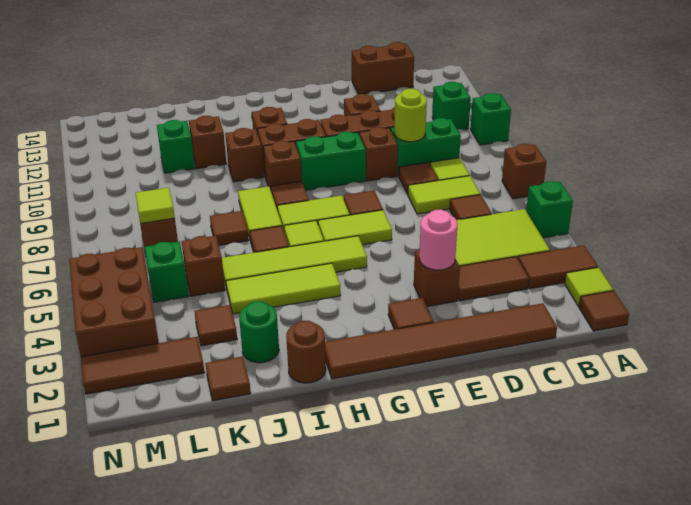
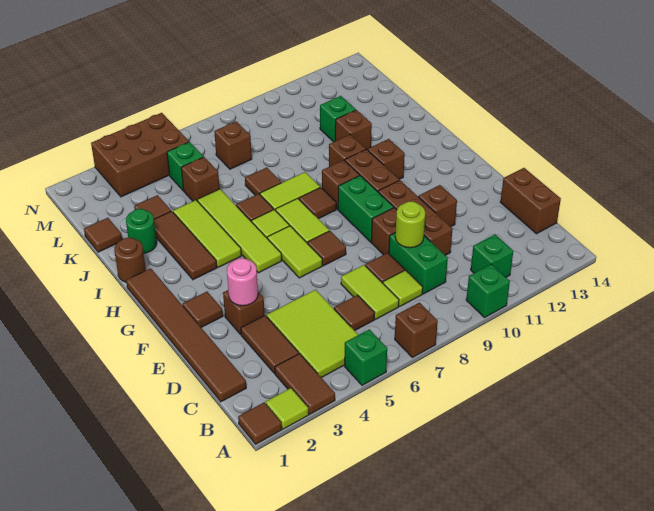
brown tile L2:N2 level 1 -> brown tile H3:J3 level 1
lime tile L7 level 2 -> none

